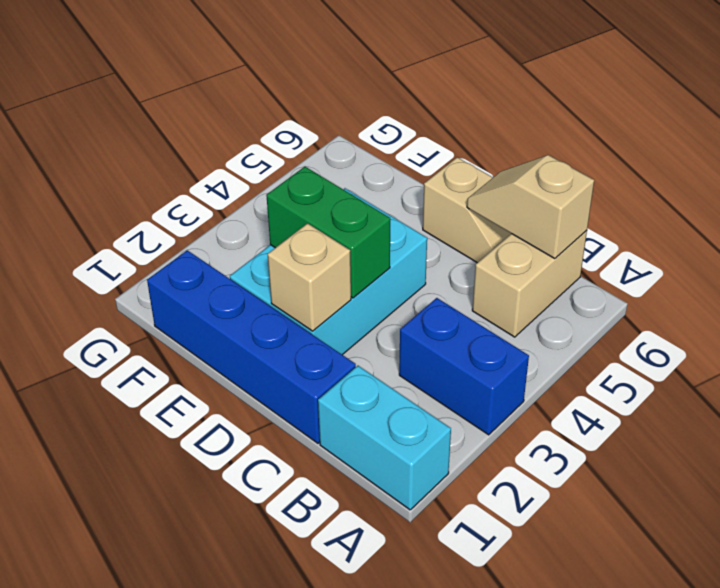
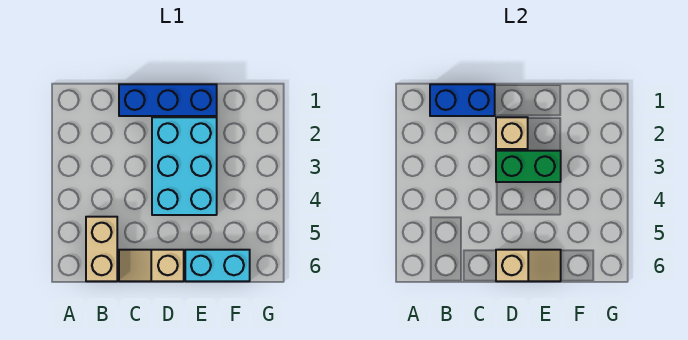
cyan brick A1:B1 level 1 -> cyan brick E6:F6 level 1
blue brick A3:B3 level 1 -> blue brick B1:C1 level 2
tan slope B6:C6 level 2 top B -> tan slope D6:E6 level 2 top D
blue brick C1:F1 level 1 -> blue brick C1:E1 level 1

